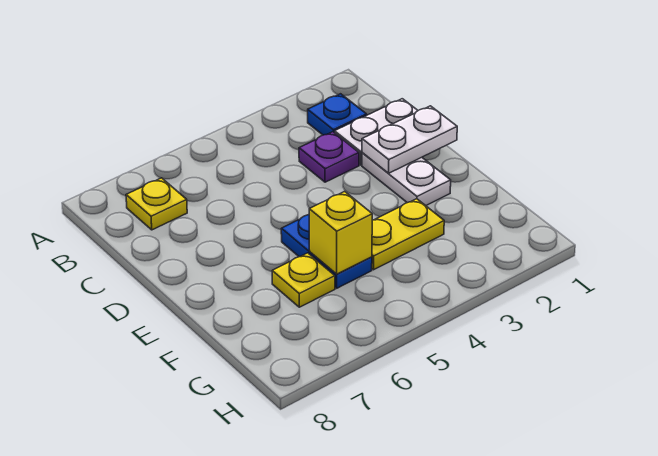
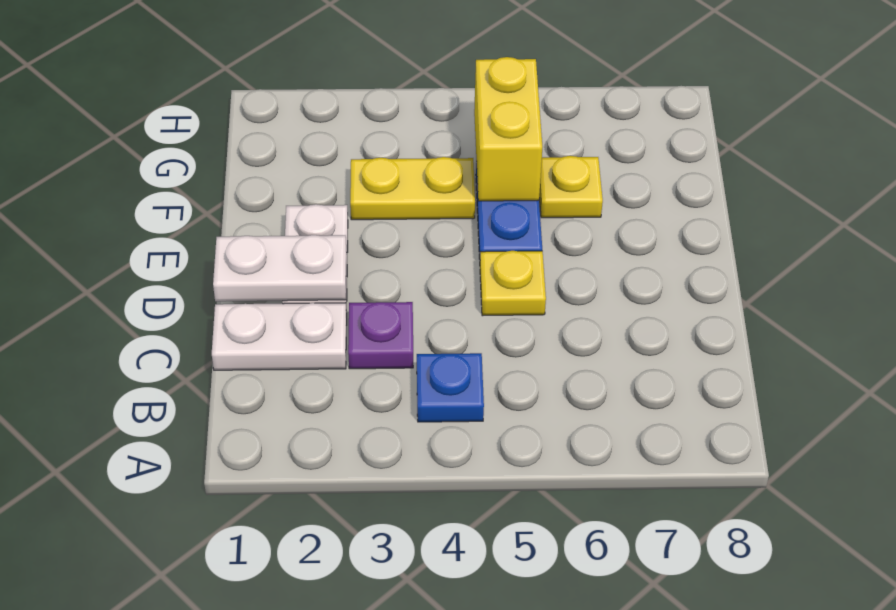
blue plate B2 level 1 -> blue plate B4 level 1
yellow plate B7 level 1 -> yellow plate D5 level 1
yellow brick F5 level 2 -> yellow brick F5:G5 level 2

